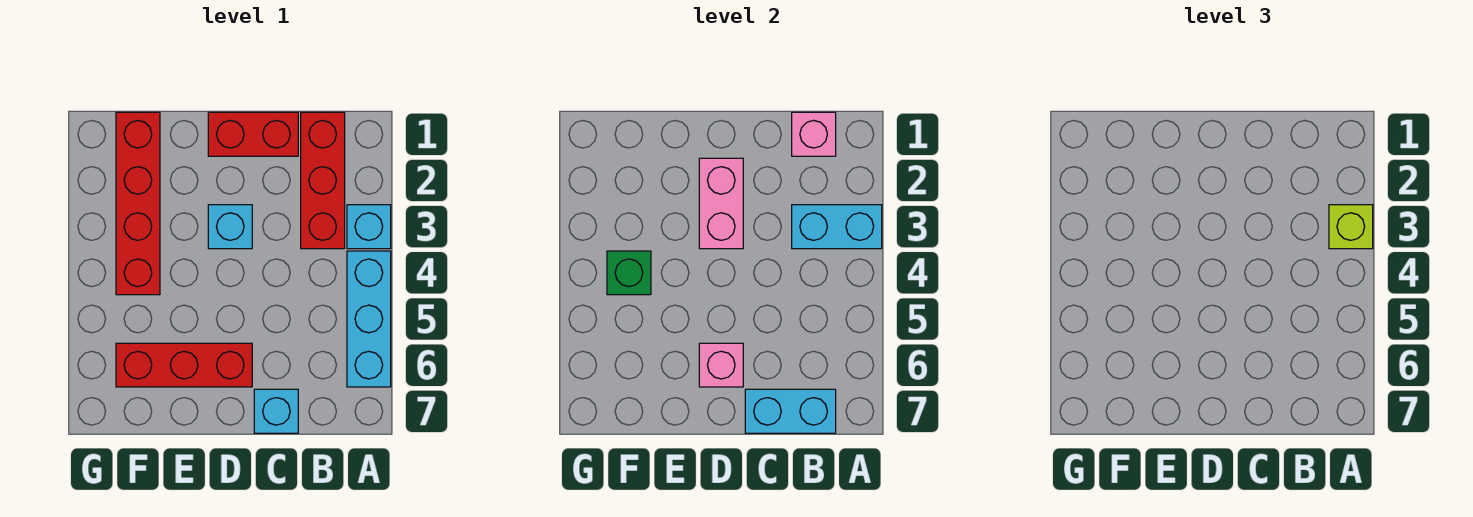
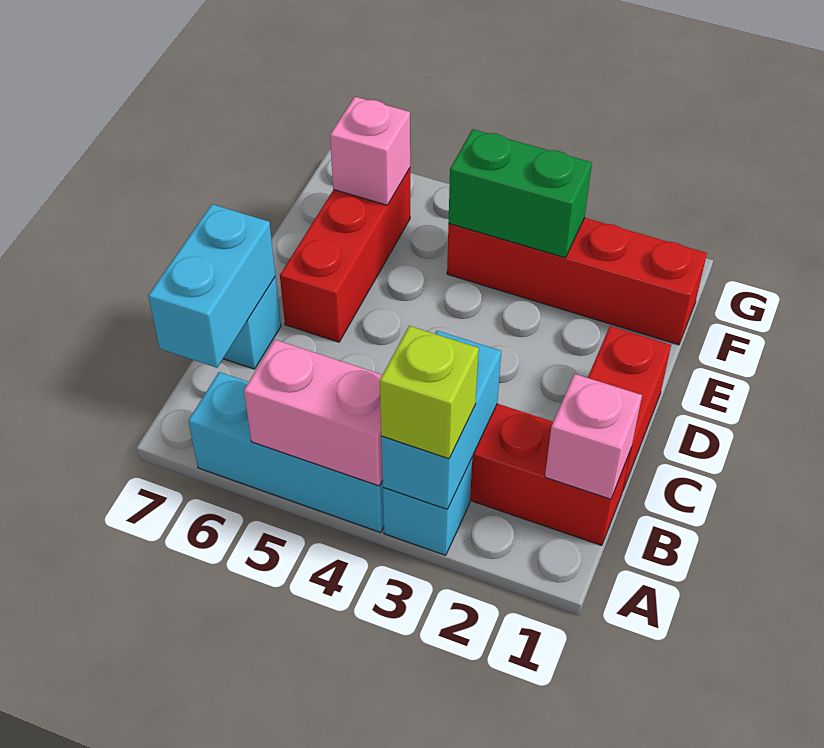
pink brick D2:D3 level 2 -> pink brick A4:A5 level 2
cyan brick D3 level 1 -> none
pink brick D6 level 2 -> pink brick F6 level 2
green brick F4 level 2 -> green brick F3:F4 level 2

